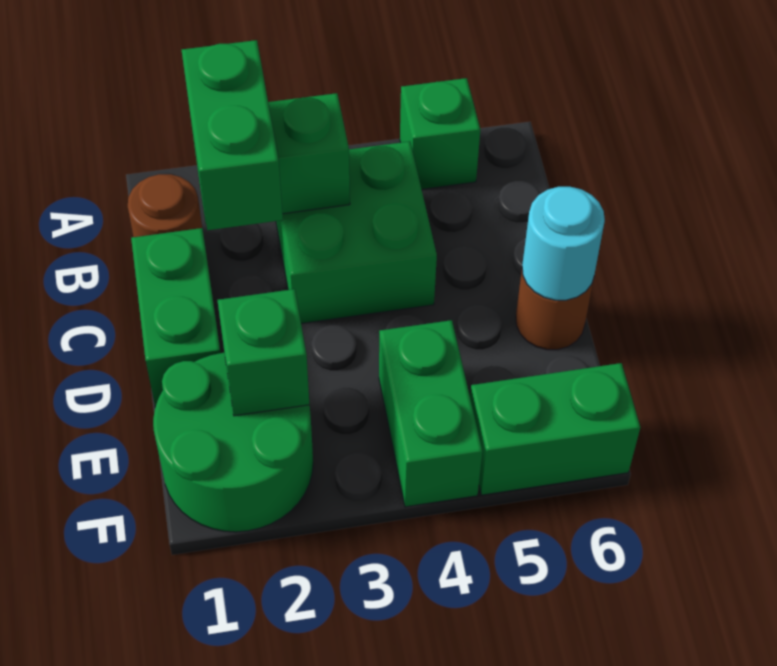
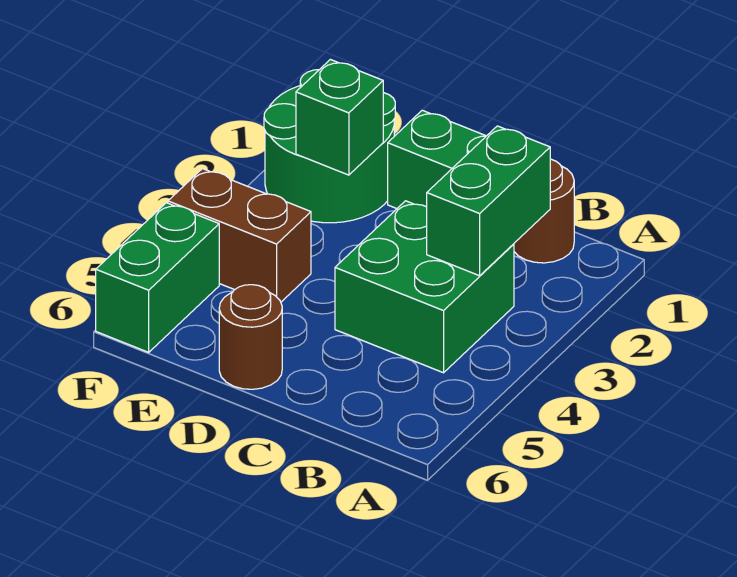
green brick A5 level 1 -> none
green brick B2:C2 level 3 -> none
cyan round brick D6 level 2 -> none
green brick E4:F4 level 1 -> brown brick E4:F4 level 1

